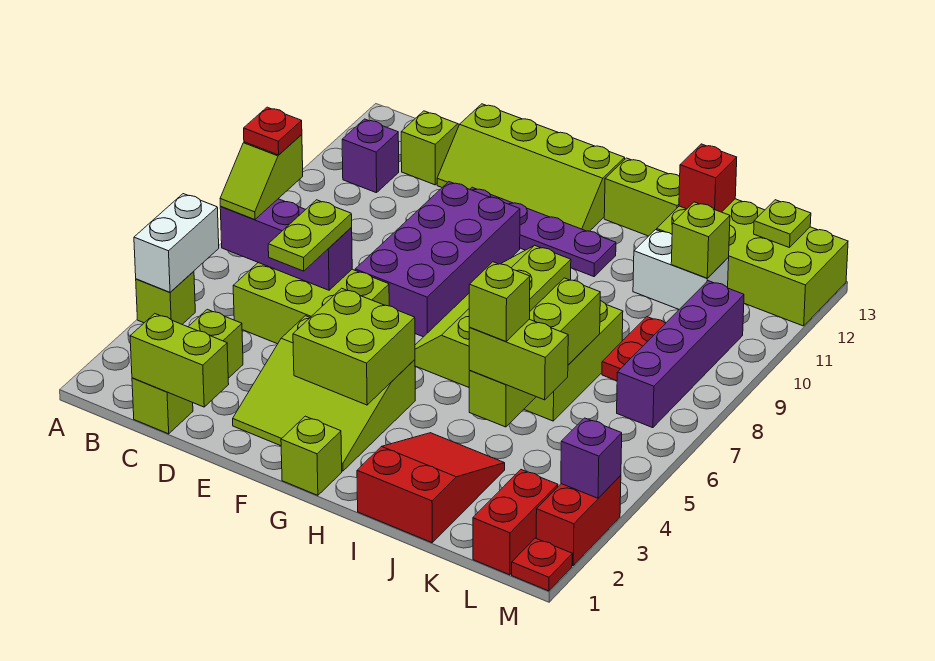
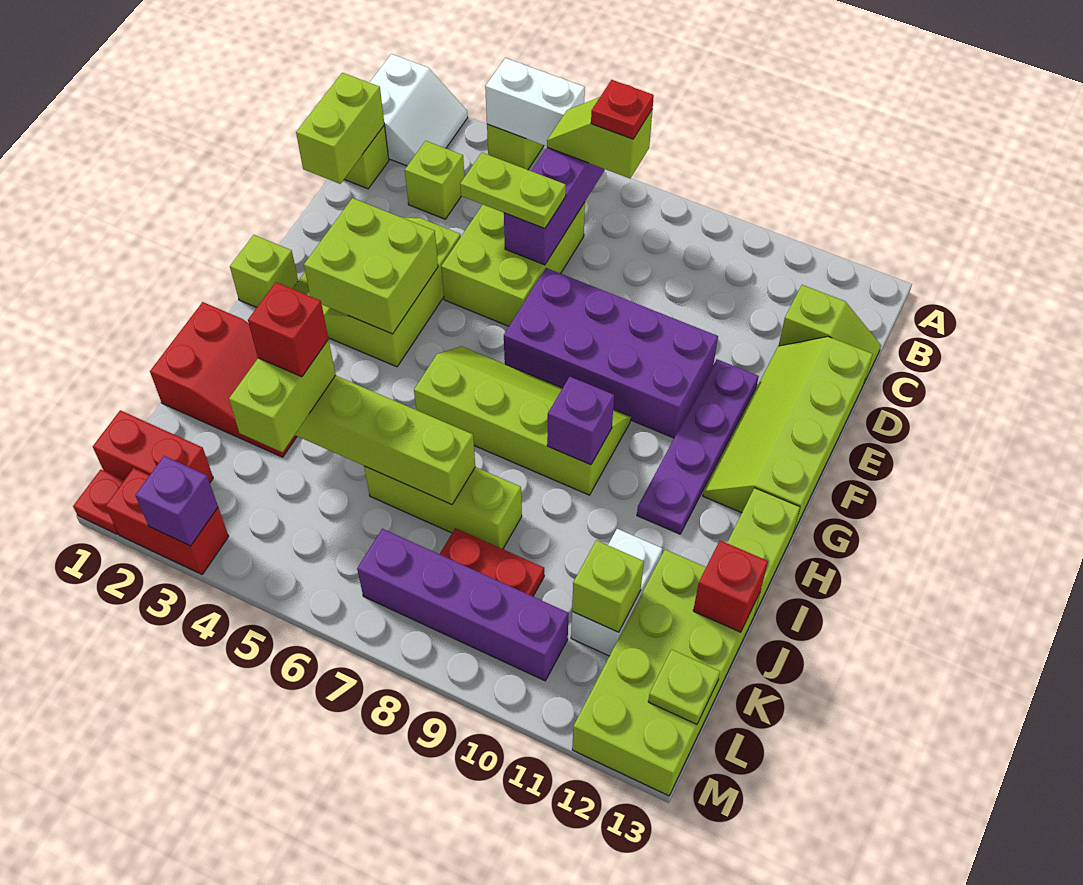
none -> white slope A1:B2 level 1 top 1
purple brick B11 level 1 -> purple brick H9 level 2
lime brick J4 level 4 -> red brick J4 level 4

